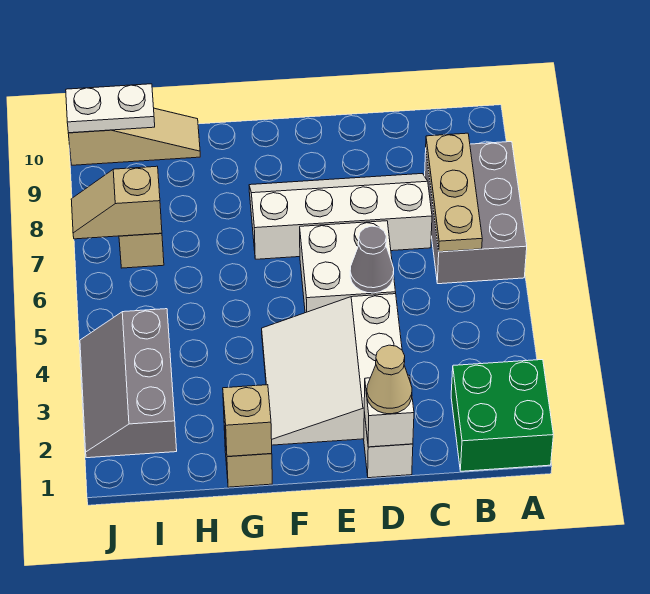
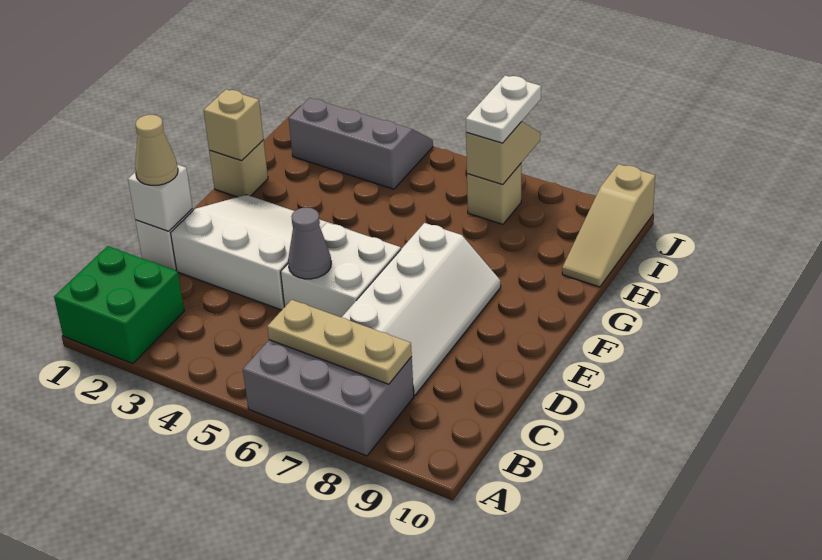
white plate I10:J10 level 2 -> white plate I7:J7 level 3

